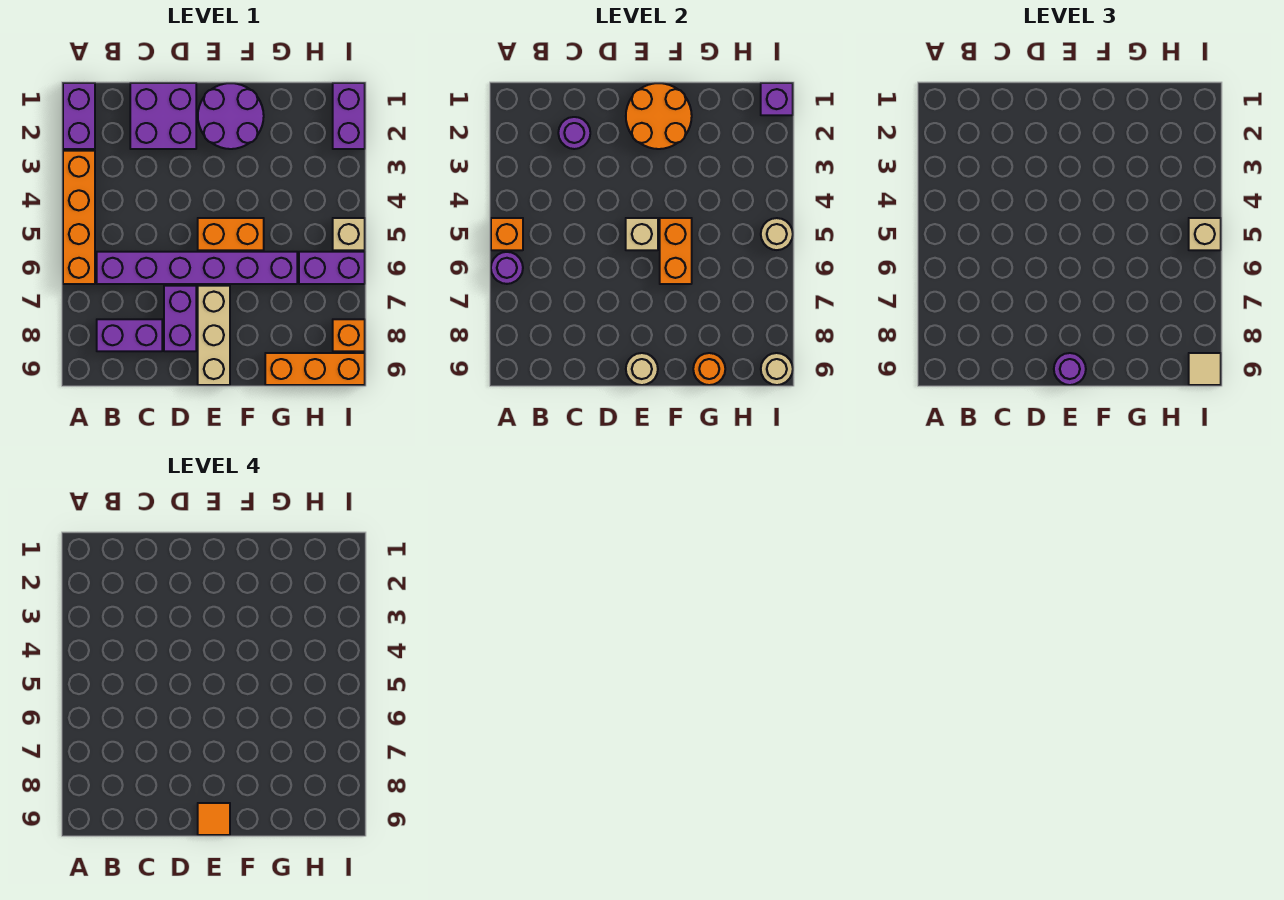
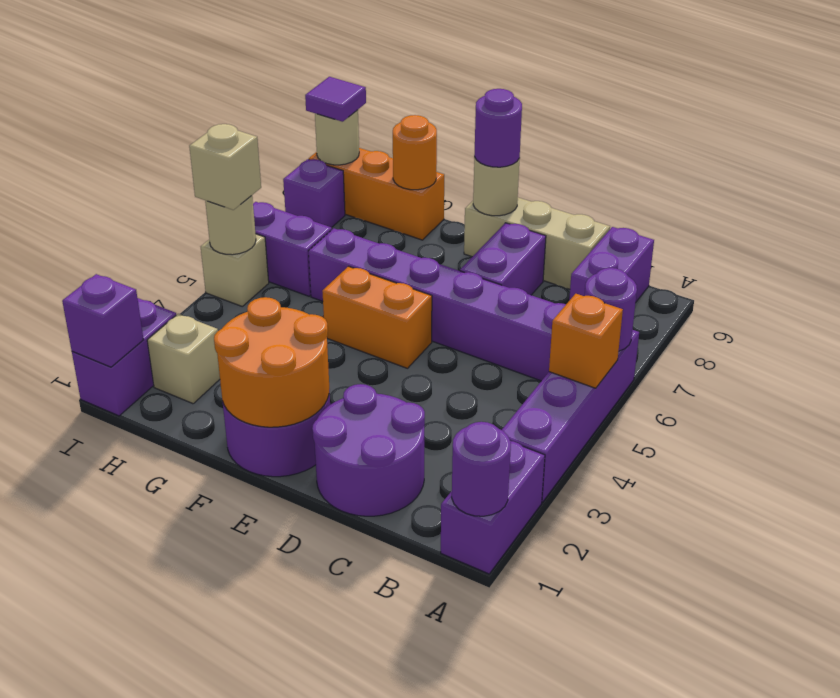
orange brick A3:A6 level 1 -> purple brick A3:A6 level 1
purple brick B8:C8 level 1 -> purple brick B8:B9 level 1
purple brick C1:D2 level 1 -> purple round brick C1:D2 level 1
purple round brick C2 level 2 -> purple round brick A1 level 2
tan brick E5 level 2 -> tan brick H2 level 1
tan brick E7:E9 level 1 -> tan brick C9:E9 level 1
orange tile E9 level 4 -> none
orange brick F5:F6 level 2 -> none
orange brick I8 level 1 -> purple brick I8 level 1
tan tile I9 level 3 -> purple tile I9 level 3

